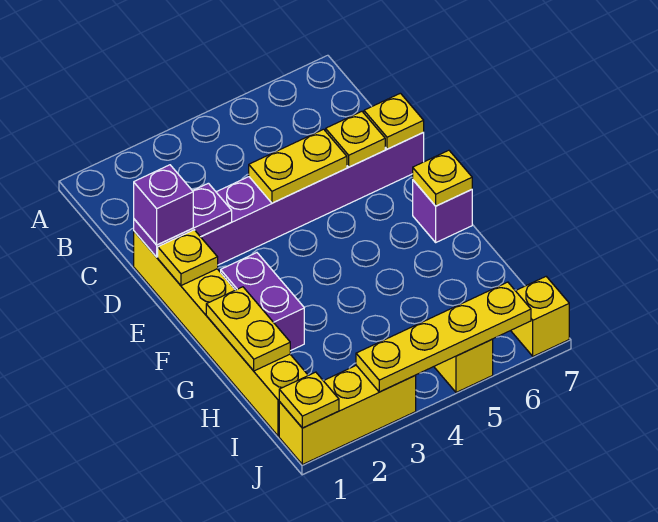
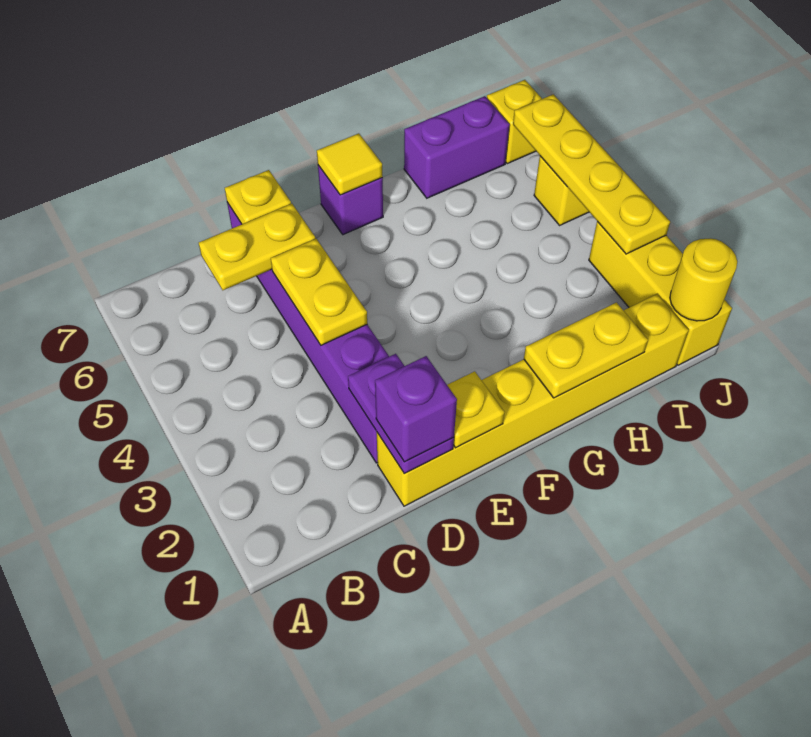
yellow plate D6 level 2 -> yellow plate C6:D6 level 2
purple brick F2:G2 level 1 -> purple brick H7:I7 level 1
yellow plate F7 level 2 -> yellow tile F7 level 2
yellow plate J1 level 2 -> yellow round brick J1 level 2

